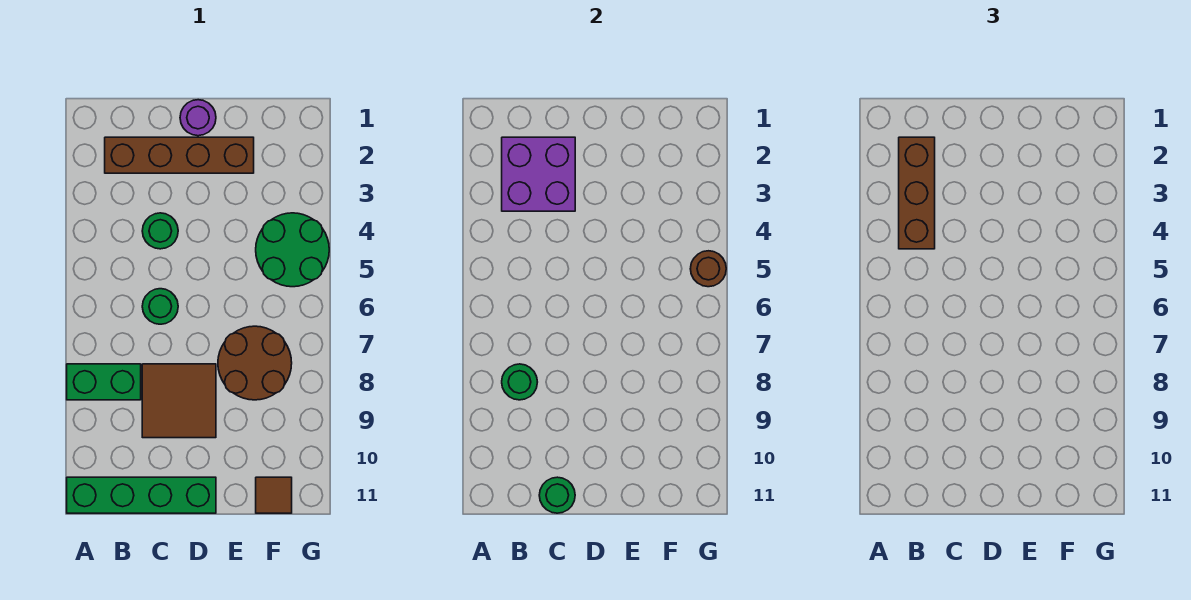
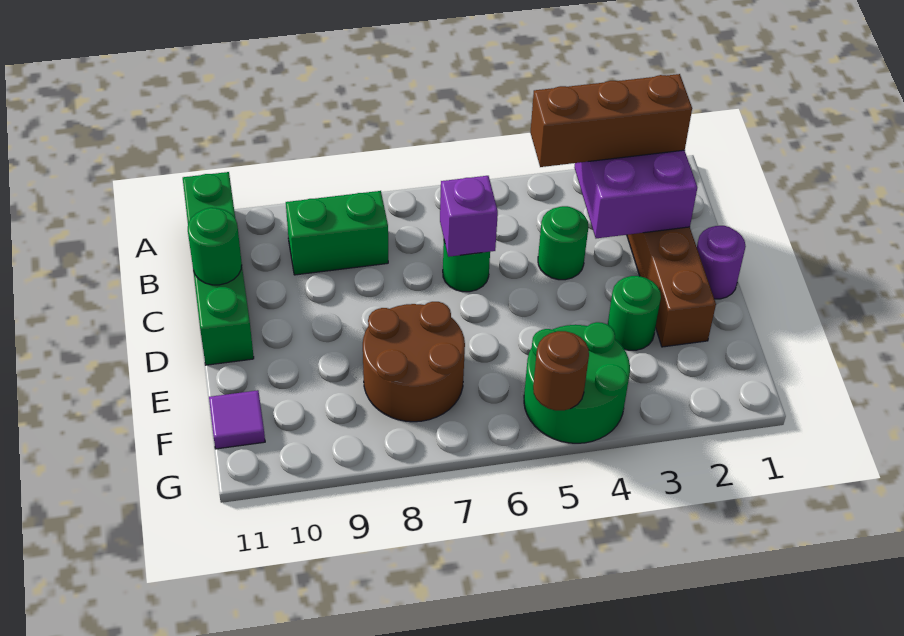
green brick A8:B8 level 1 -> green brick B8:B9 level 1
green round brick B8 level 2 -> green round brick E3 level 1
none -> purple brick C6 level 2
brown tile C8:D9 level 1 -> none
brown tile F11 level 1 -> purple tile F11 level 1

